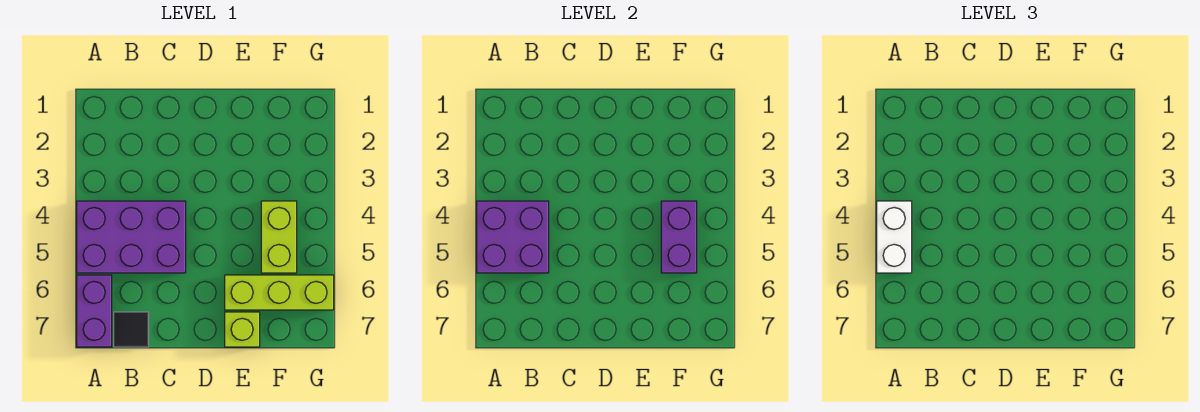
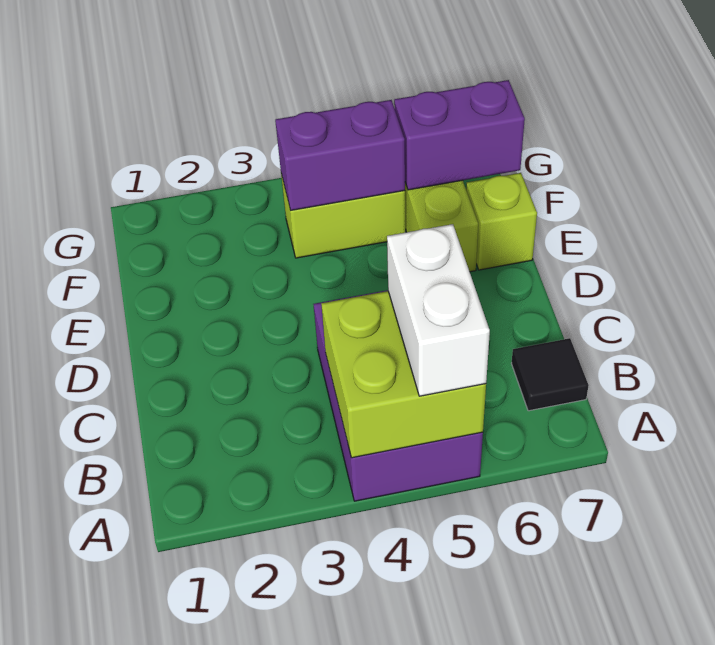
purple brick A4:B5 level 2 -> lime brick A4:B5 level 2
white brick A4:A5 level 3 -> white brick A5:B5 level 3
purple brick A6:A7 level 1 -> purple brick F6:F7 level 2

